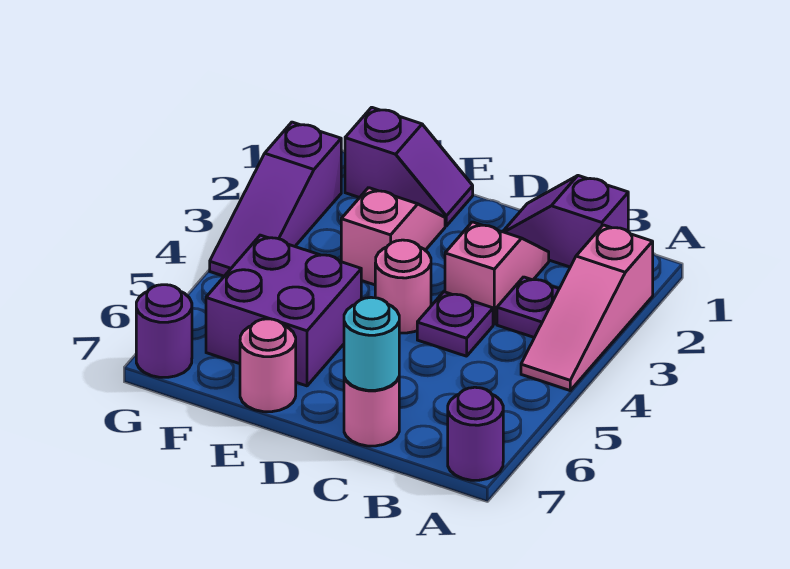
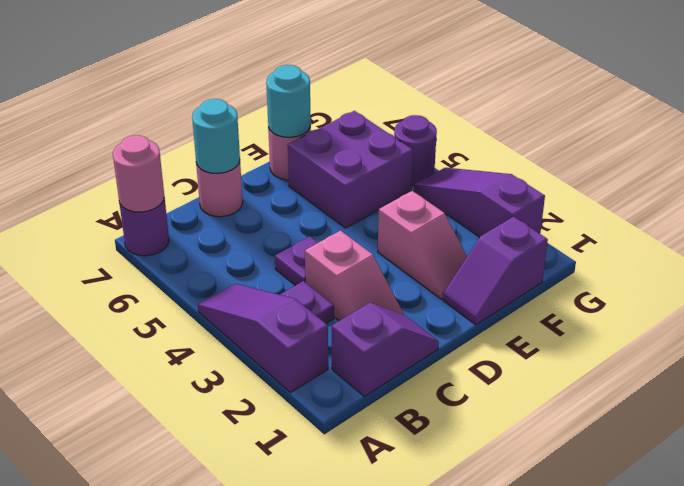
pink slope A2:A4 level 1 top 2 -> purple slope A2:A4 level 1 top 2
pink round brick D4 level 1 -> pink round brick A7 level 2
none -> cyan round brick E7 level 2
purple round brick G7 level 1 -> purple round brick G5 level 1

